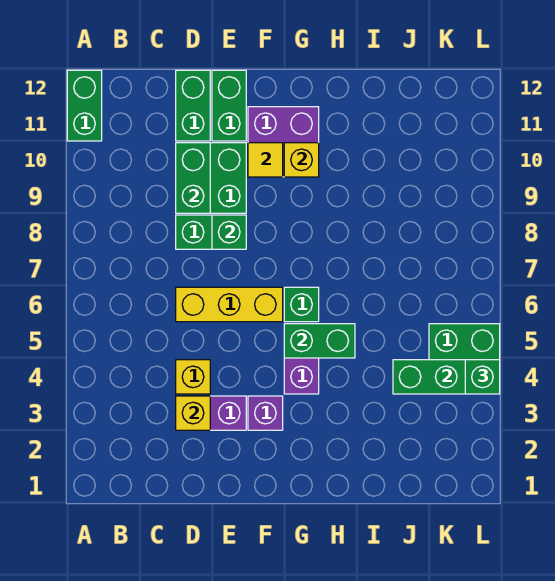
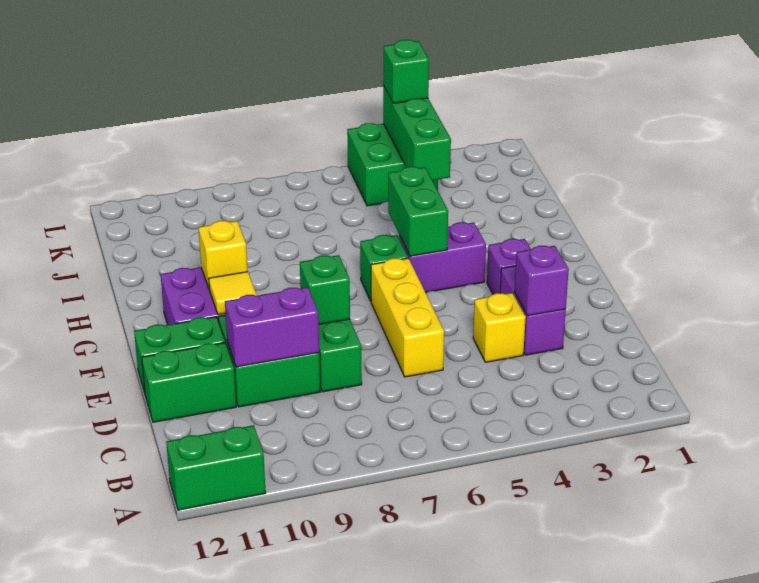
yellow brick D3 level 2 -> purple brick D3 level 2
green brick D9:D10 level 2 -> purple brick D9:D10 level 2

